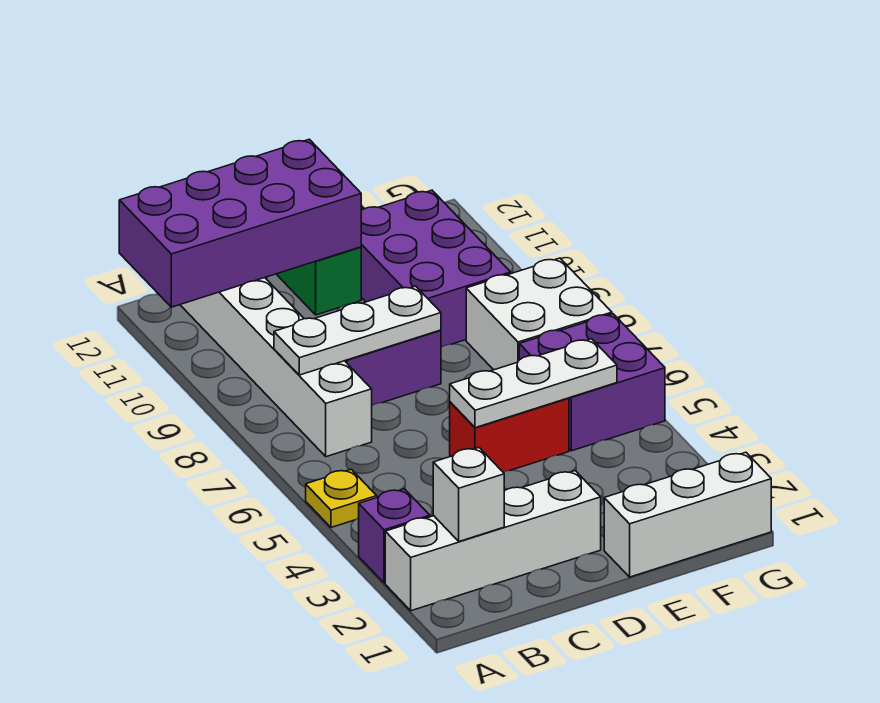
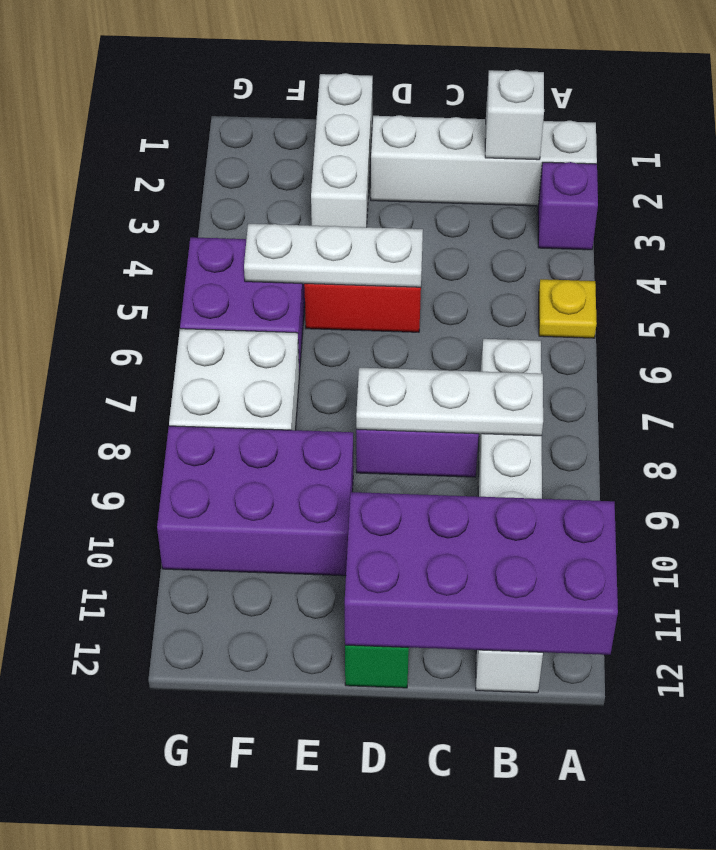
white brick E1:G1 level 1 -> white brick E1:E3 level 1
purple brick E9:F11 level 1 -> purple brick E9:G10 level 1

